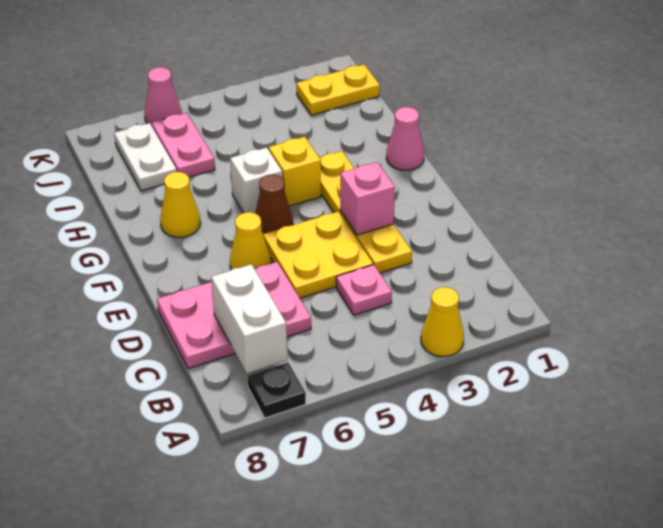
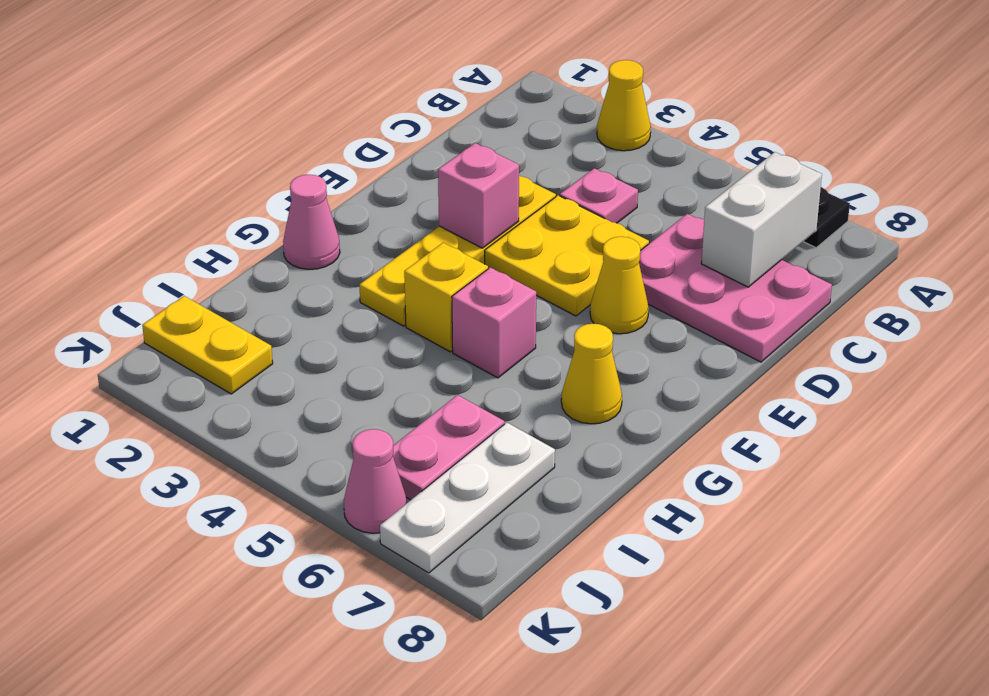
brown cone F5 level 1 -> none
white brick G5 level 1 -> pink brick G5 level 1
white plate I7:J7 level 1 -> white plate I7:K7 level 1

